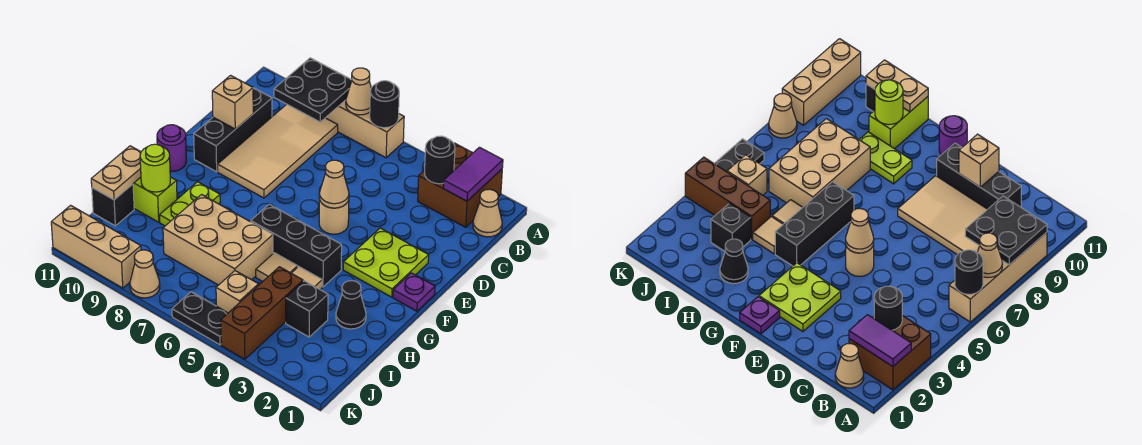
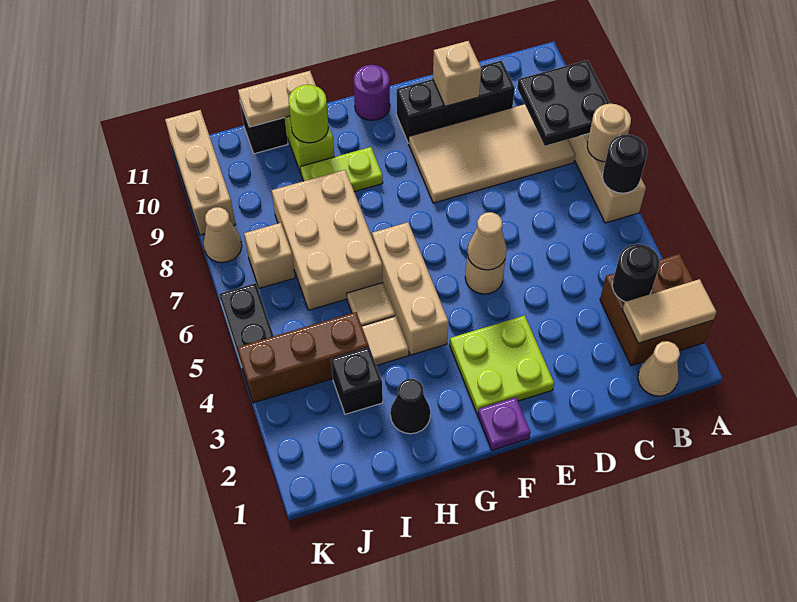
purple tile A2:B2 level 2 -> tan tile A2:B2 level 2
tan cone A7 level 2 -> tan round brick A7 level 2
black brick G4:G6 level 1 -> tan brick G4:G6 level 1
tan brick J5 level 1 -> tan brick J7 level 1

